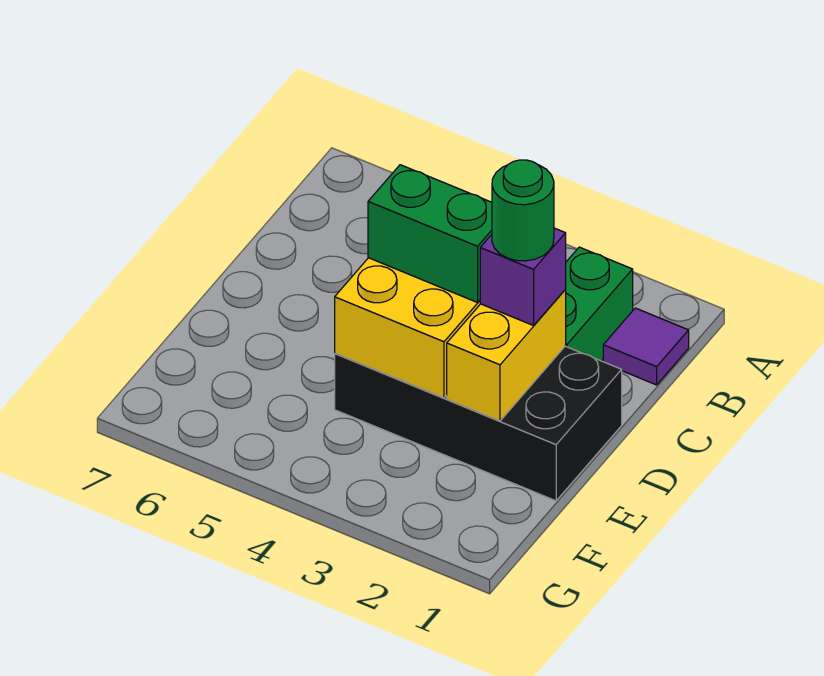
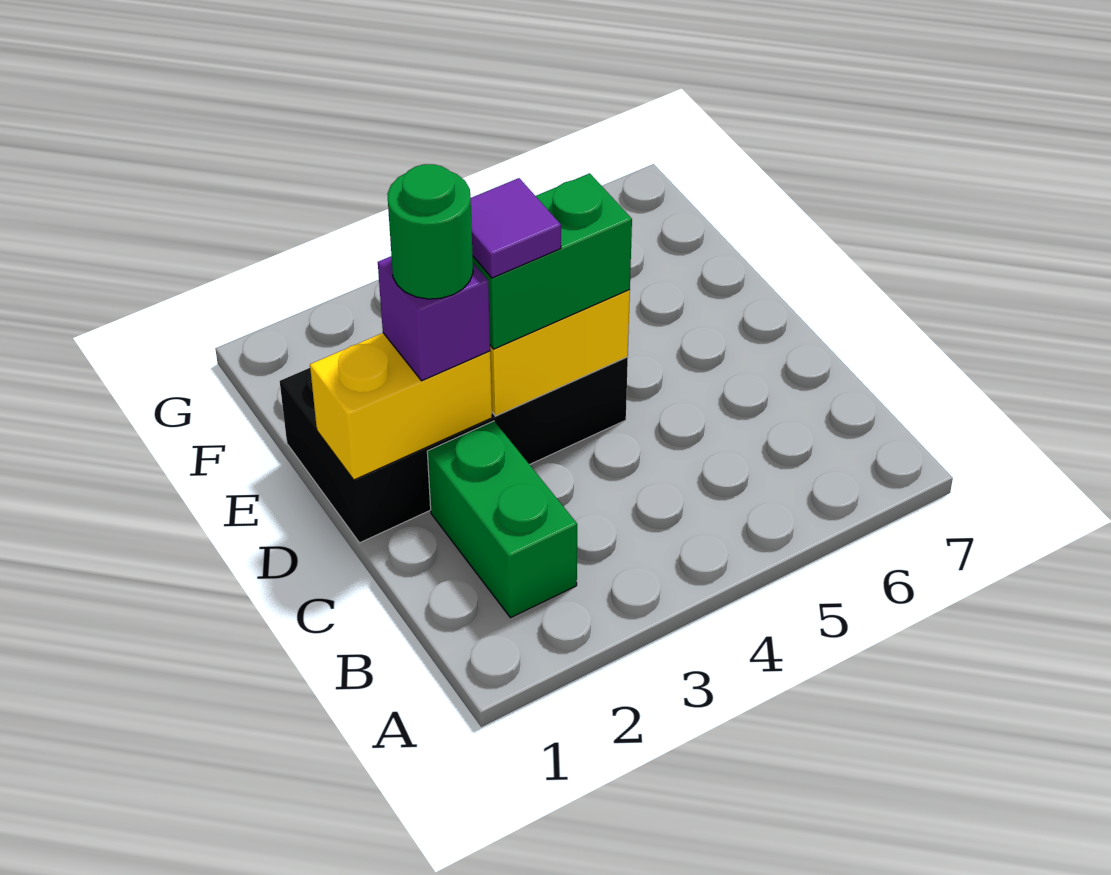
purple tile B1 level 1 -> purple tile D3 level 4
yellow brick D2:E2 level 2 -> yellow brick D1:D2 level 2

